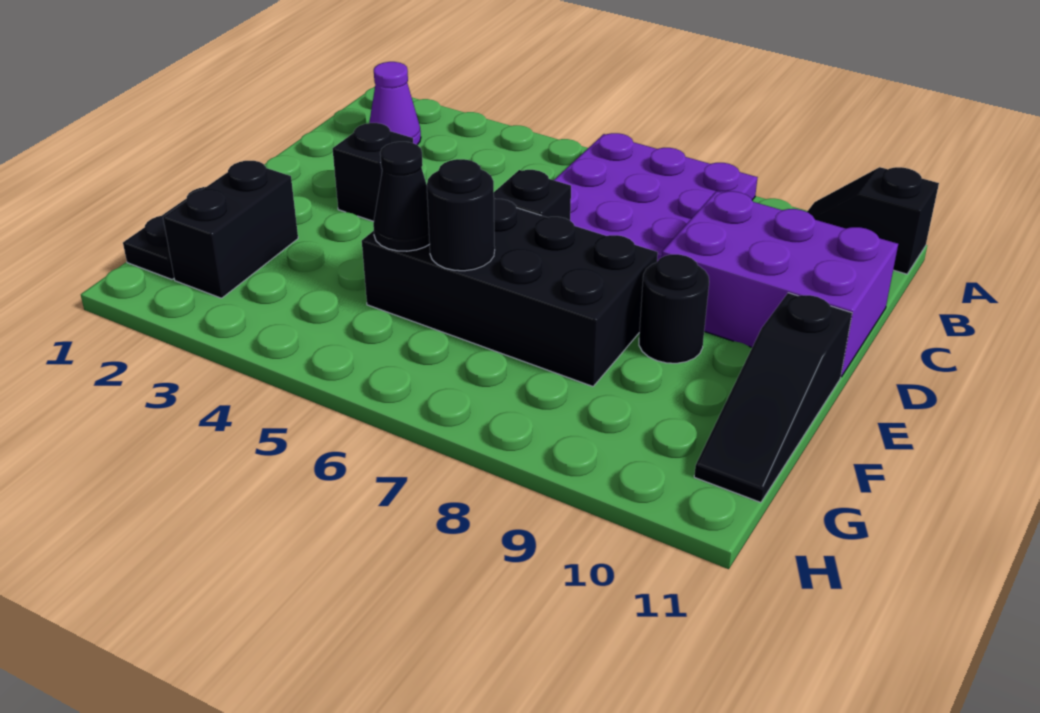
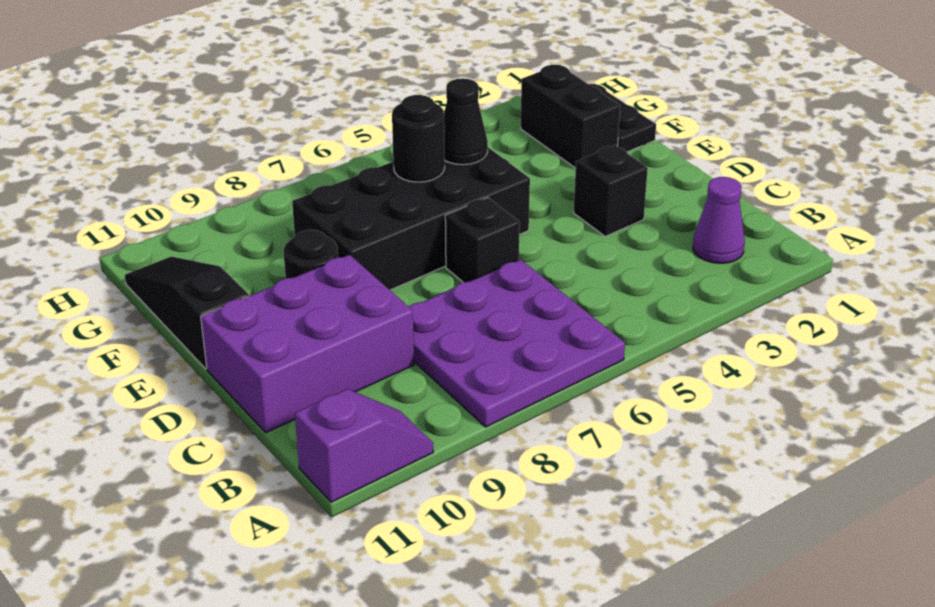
black slope A10:A11 level 1 top 11 -> purple slope A10:A11 level 1 top 11

